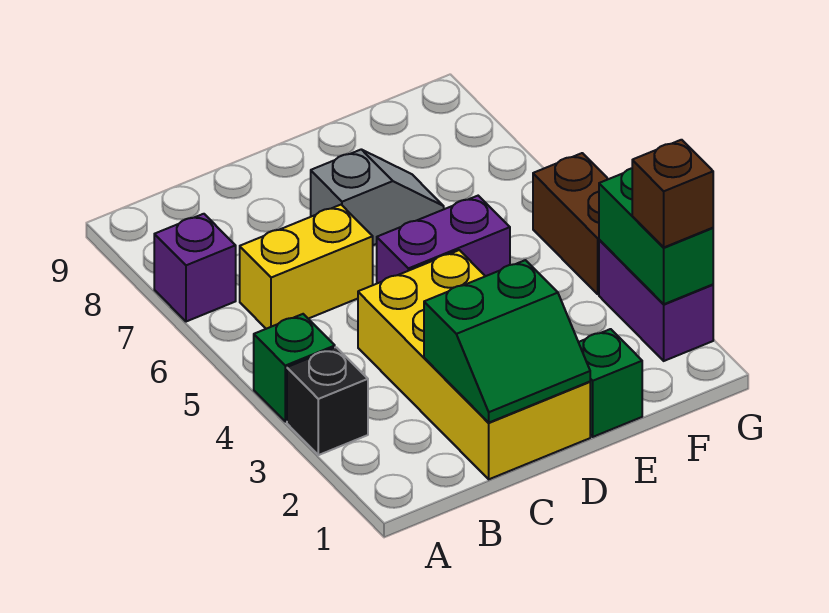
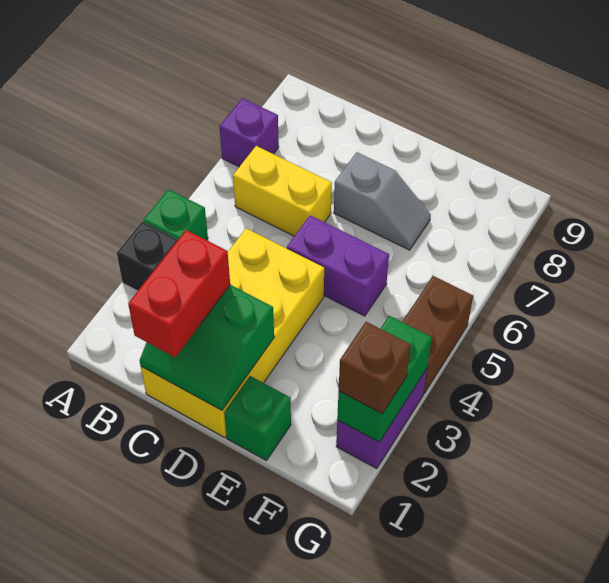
none -> red brick C1:C2 level 3

